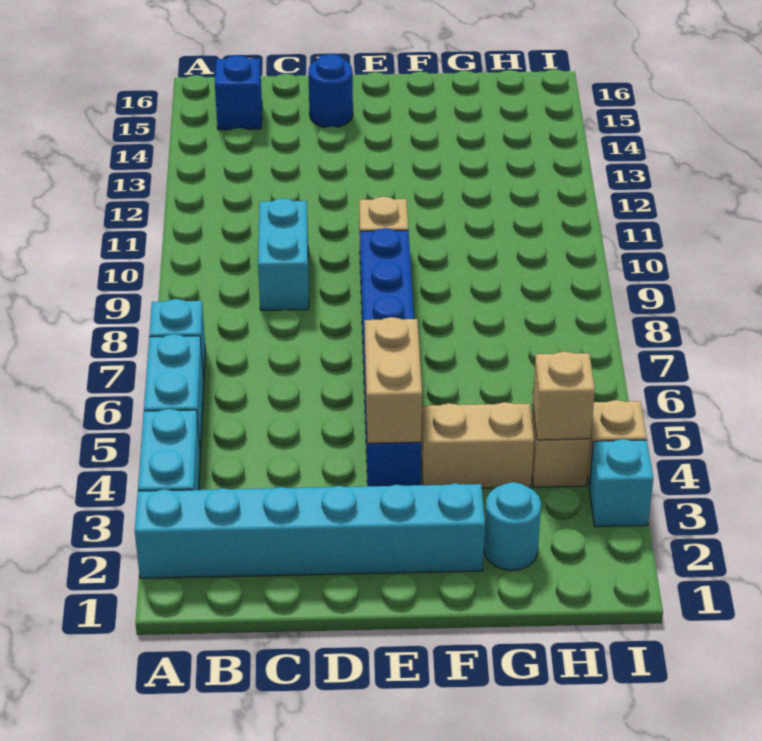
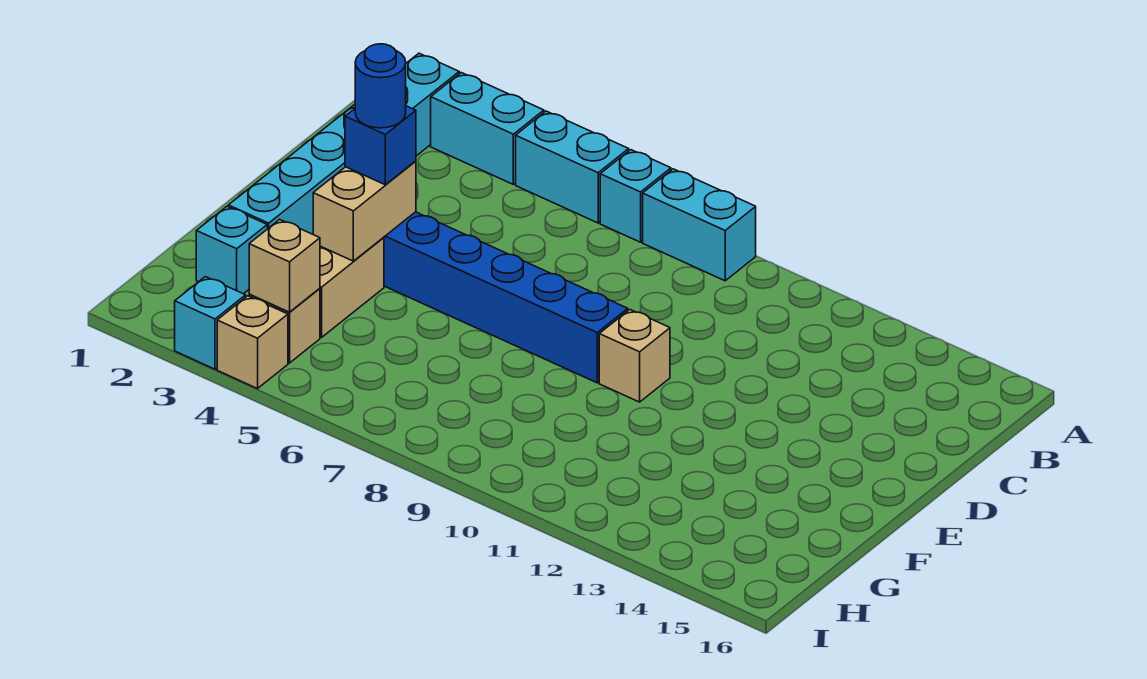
blue brick B15 level 1 -> blue brick E4 level 3
cyan brick C9:C10 level 1 -> cyan brick A8:A9 level 1
blue round brick D15 level 1 -> blue round brick E4 level 4
tan brick E4:E5 level 2 -> tan brick E4:F4 level 2
cyan round brick G2 level 1 -> cyan brick G2 level 1

